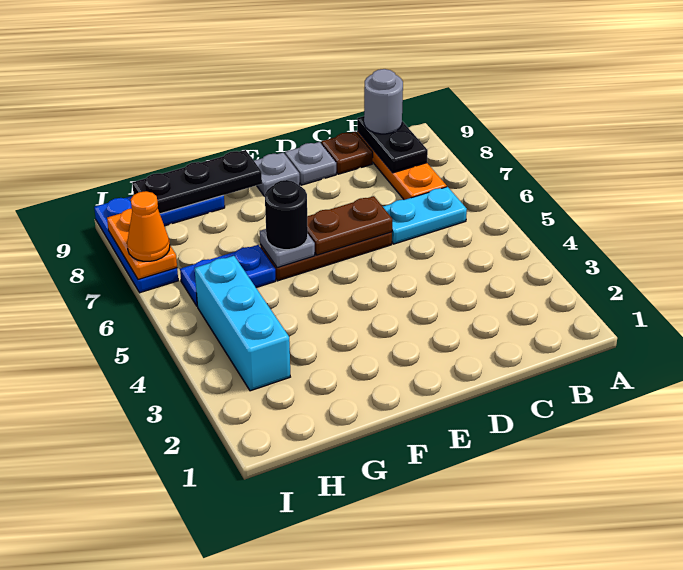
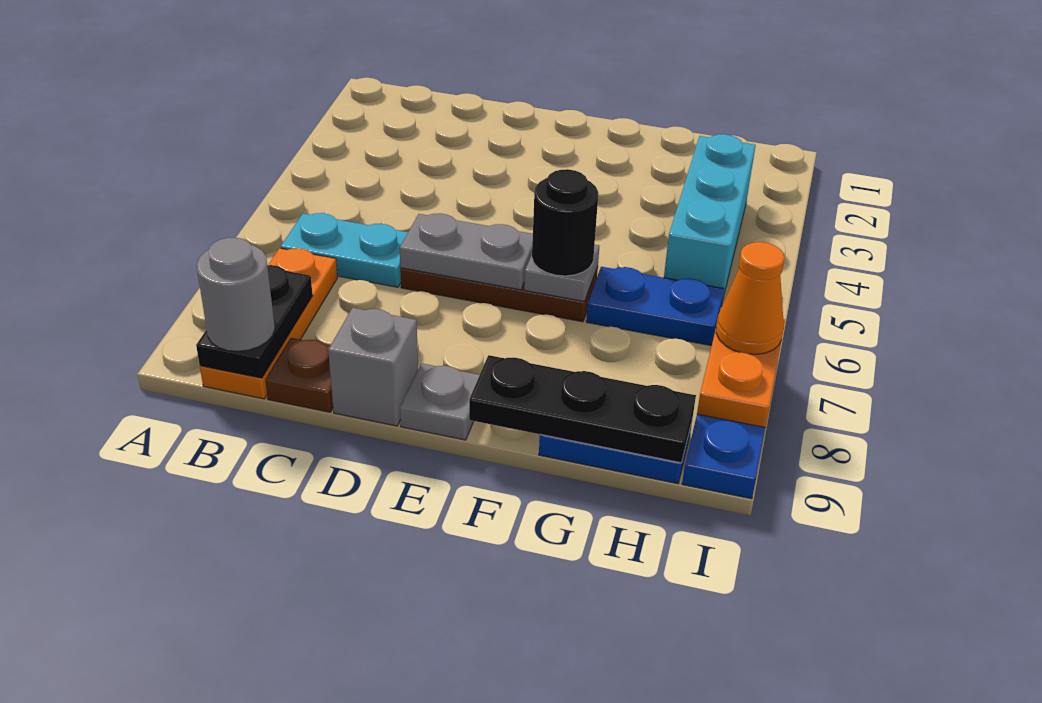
brown plate D6:E6 level 2 -> grey plate D6:E6 level 2
grey plate D9 level 1 -> grey brick D9 level 1

